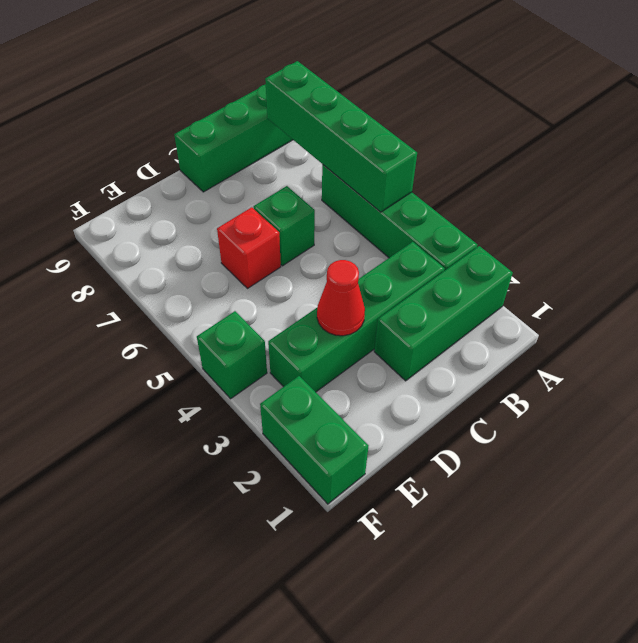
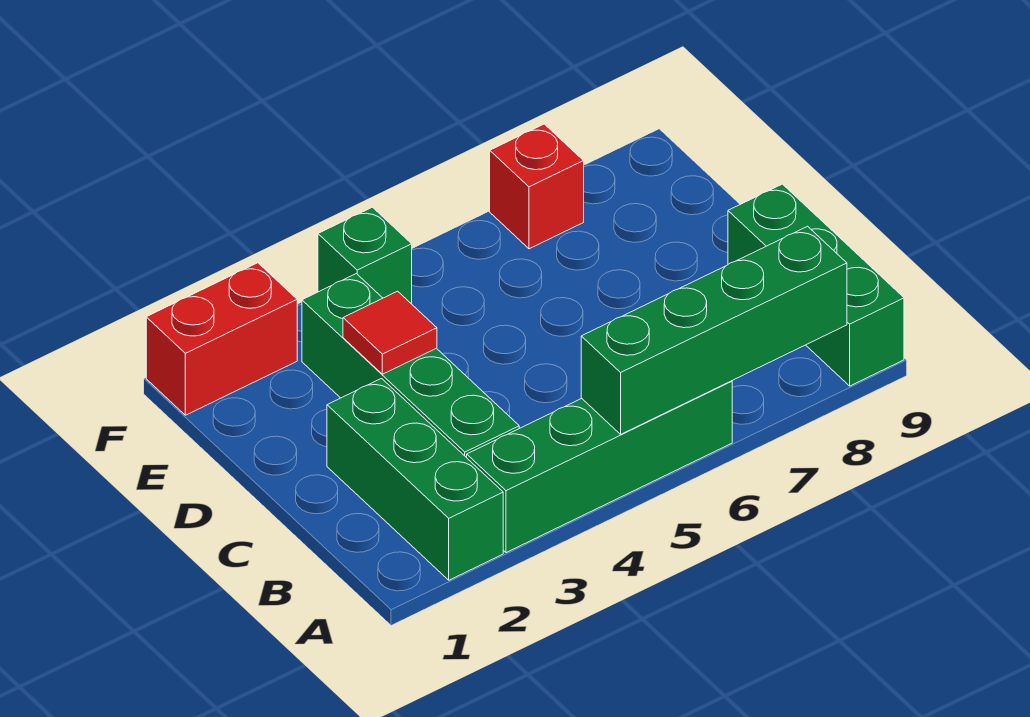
green brick C6 level 1 -> none
red cone D3 level 2 -> red tile D3 level 2
red brick D6 level 1 -> red brick F7 level 1
green brick F1:F2 level 1 -> red brick F1:F2 level 1

